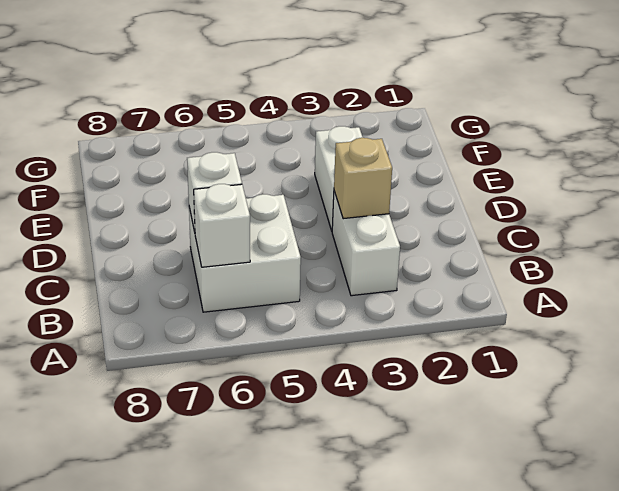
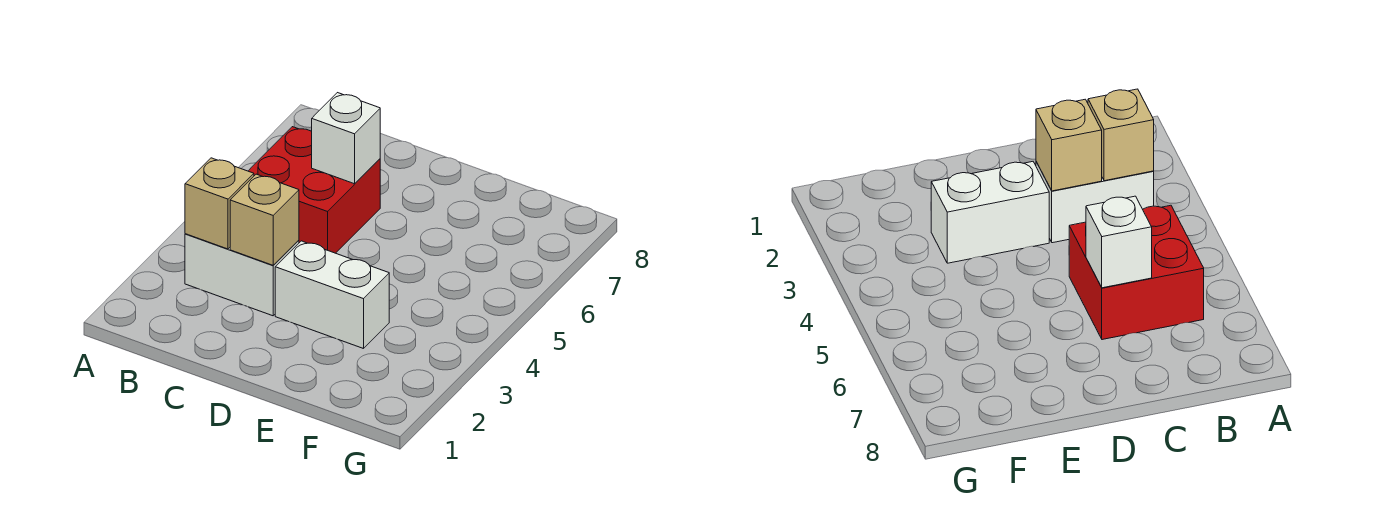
none -> tan brick B3 level 2
white brick B5:C6 level 1 -> red brick B5:C6 level 1
white brick B6 level 2 -> none

